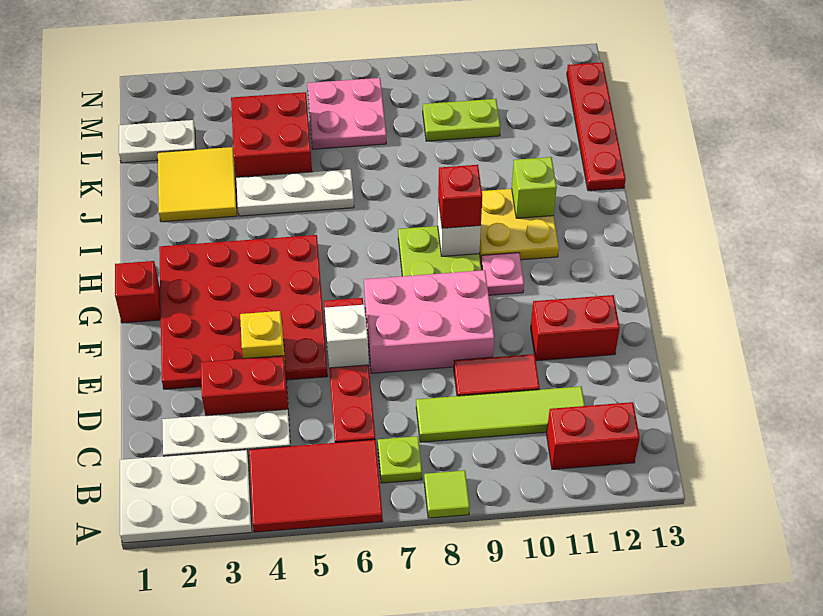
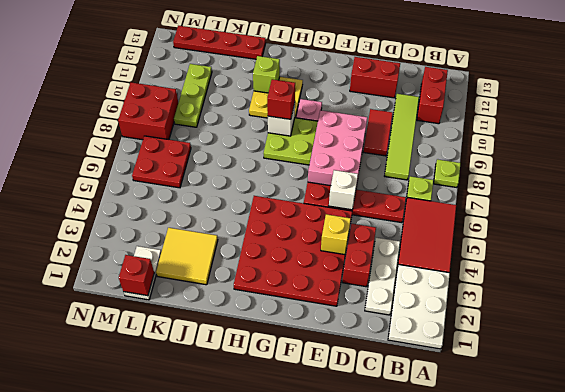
lime tile A8 level 1 -> lime plate A8 level 1
red brick E11:E12 level 1 -> red brick D12:E12 level 1
red brick G1 level 1 -> red brick L1 level 2
white plate J4:J6 level 1 -> none
red brick K4:L5 level 1 -> red brick M8:N9 level 1
pink plate L6:M7 level 1 -> red plate L6:M7 level 1
lime plate L9:L10 level 1 -> lime plate L9:L11 level 1

